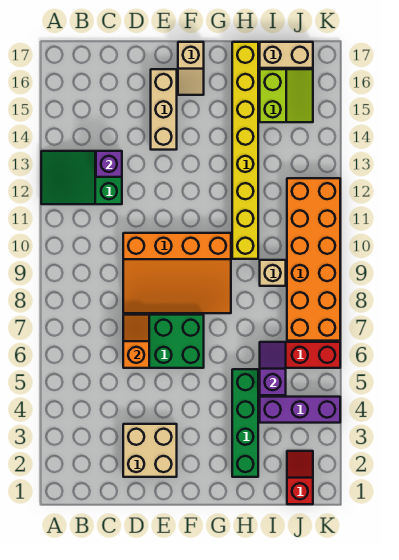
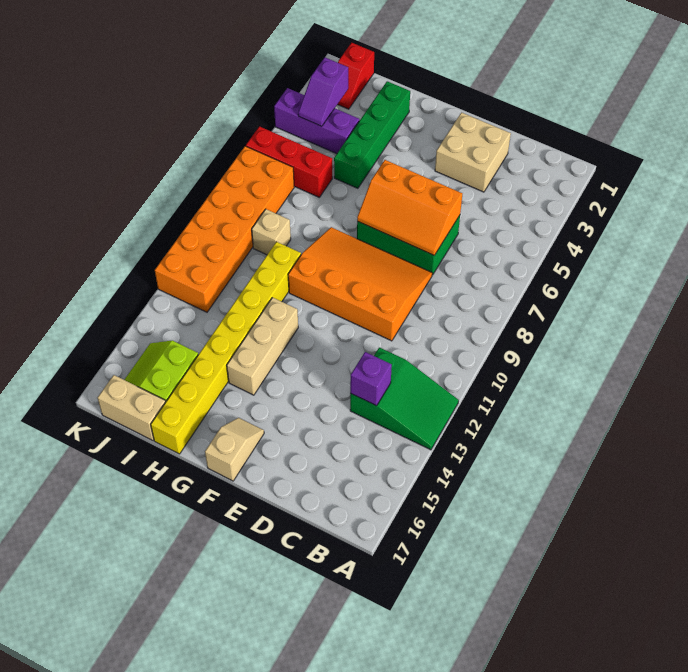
orange slope D6:D7 level 2 top 6 -> orange slope D6:F7 level 2 top 6
tan brick E14:E16 level 1 -> tan brick G12:G14 level 1
purple slope I5:I6 level 2 top 5 -> purple slope J3:J4 level 2 top 3

